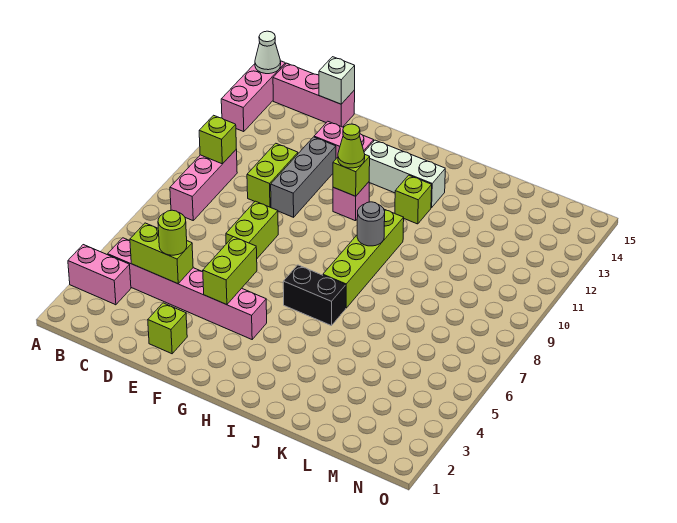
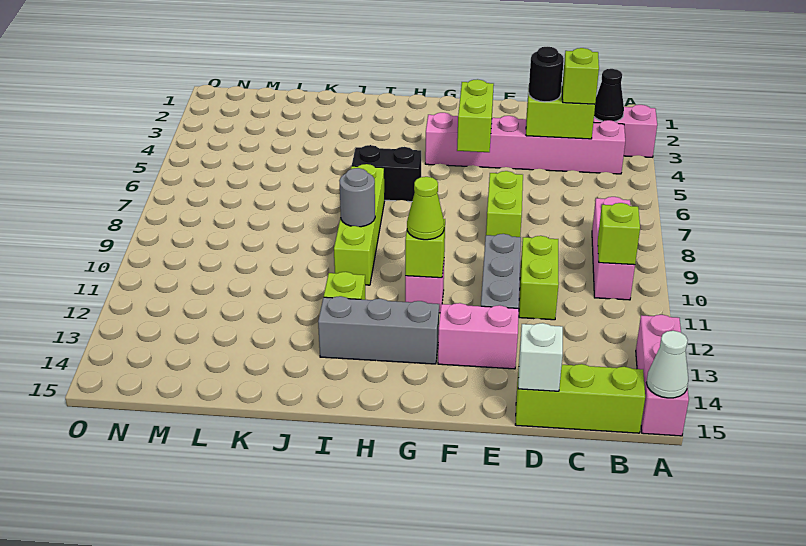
none -> black cone B3 level 2
pink brick B15:D15 level 1 -> lime brick B15:D15 level 1
lime round brick D4 level 3 -> black round brick D4 level 3
lime brick E2 level 1 -> lime brick C4 level 3
white brick G13:I13 level 1 -> grey brick G13:I13 level 1

